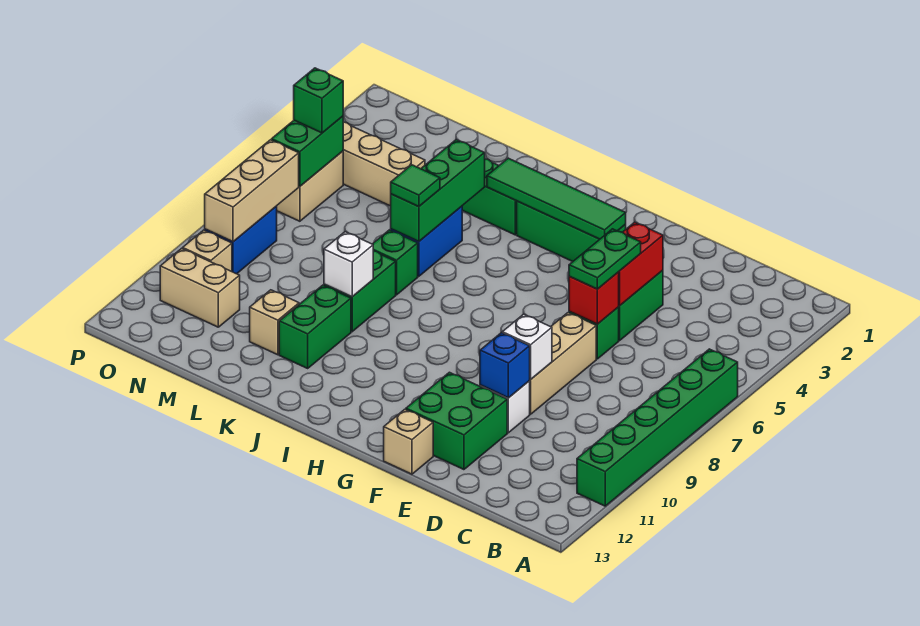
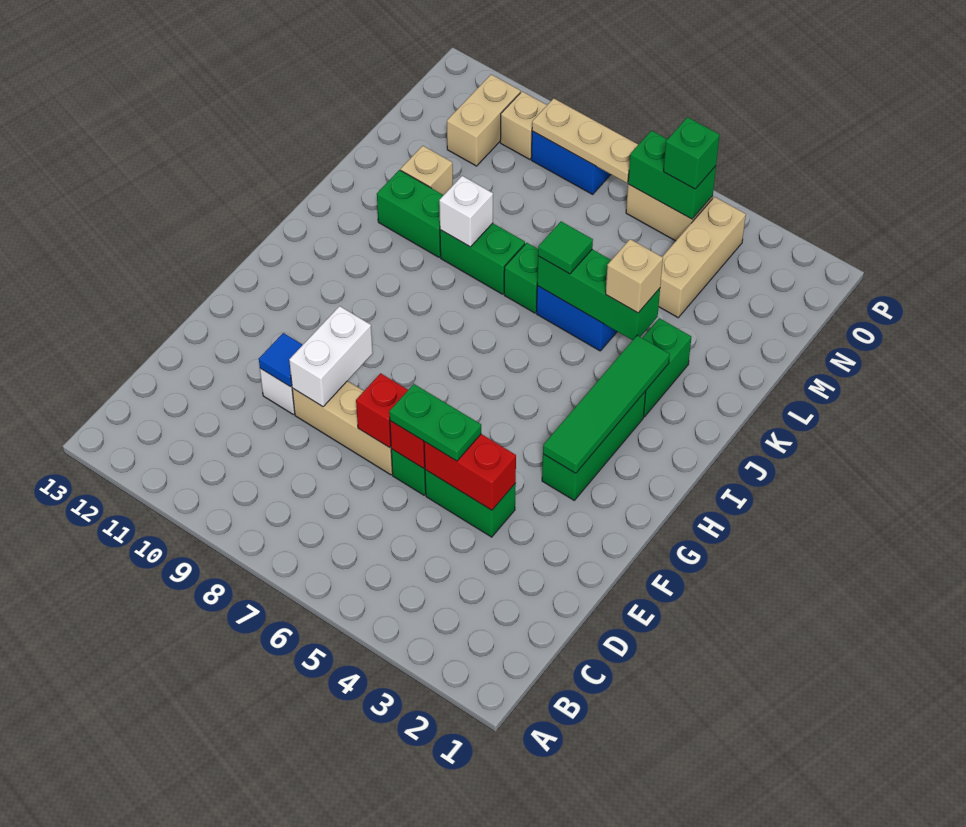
green brick A6:A11 level 1 -> none
none -> red brick E7 level 2
white brick E9 level 2 -> white brick E9:F9 level 2
blue brick E10 level 2 -> blue tile E10 level 2
green brick E11:F12 level 1 -> none
tan brick F13 level 1 -> tan brick K4 level 3
tan brick O7:O9 level 2 -> tan plate O7:O9 level 2

